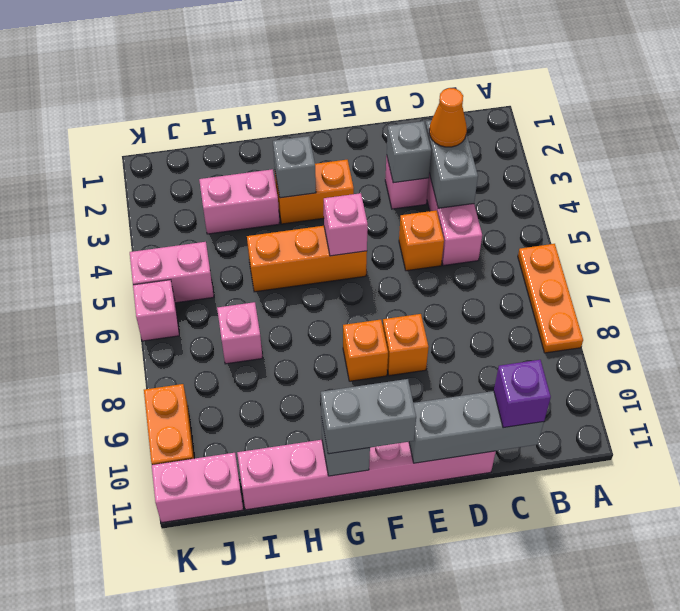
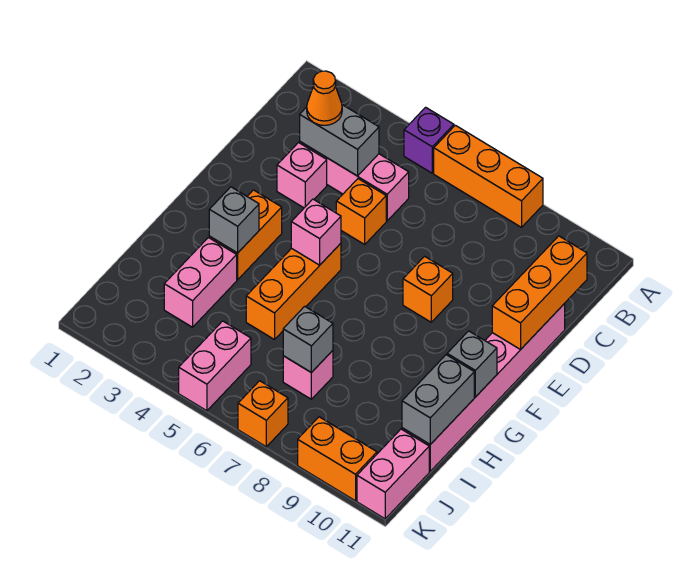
orange plate A6:A8 level 1 -> orange brick A6:A8 level 1
grey brick C11:E11 level 2 -> orange brick C11:E11 level 2
purple brick C11 level 3 -> purple brick A5 level 1
grey brick D3 level 2 -> grey brick I7 level 2
orange brick F8 level 1 -> orange brick K7 level 1
grey brick F11:G11 level 3 -> grey brick H11:I11 level 2
pink brick K6 level 1 -> none

